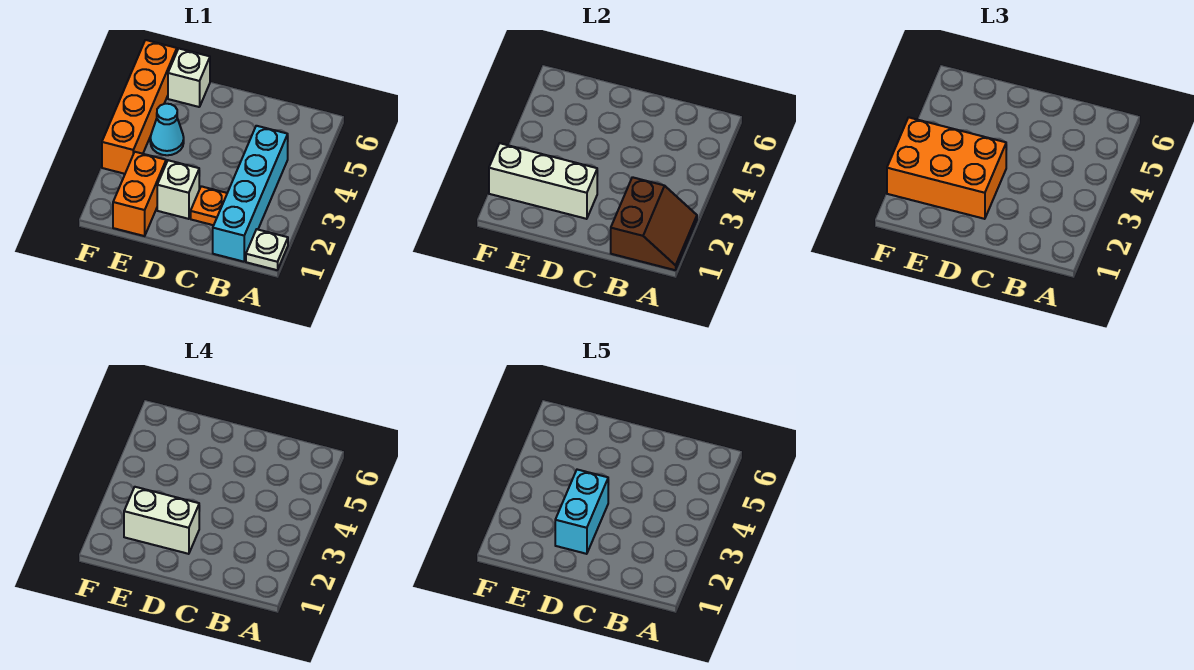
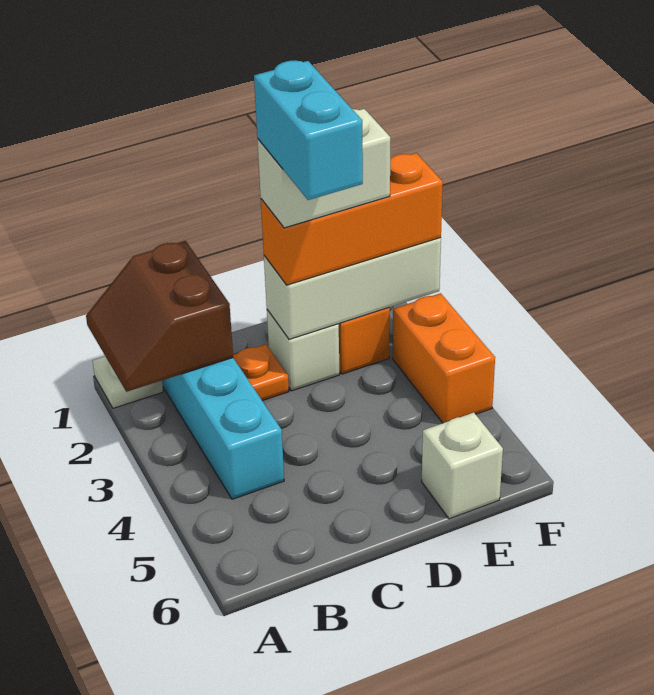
orange brick D2:F3 level 3 -> orange brick D2:F2 level 3
cyan cone E4 level 1 -> none
orange brick F3:F6 level 1 -> orange brick F3:F4 level 1

